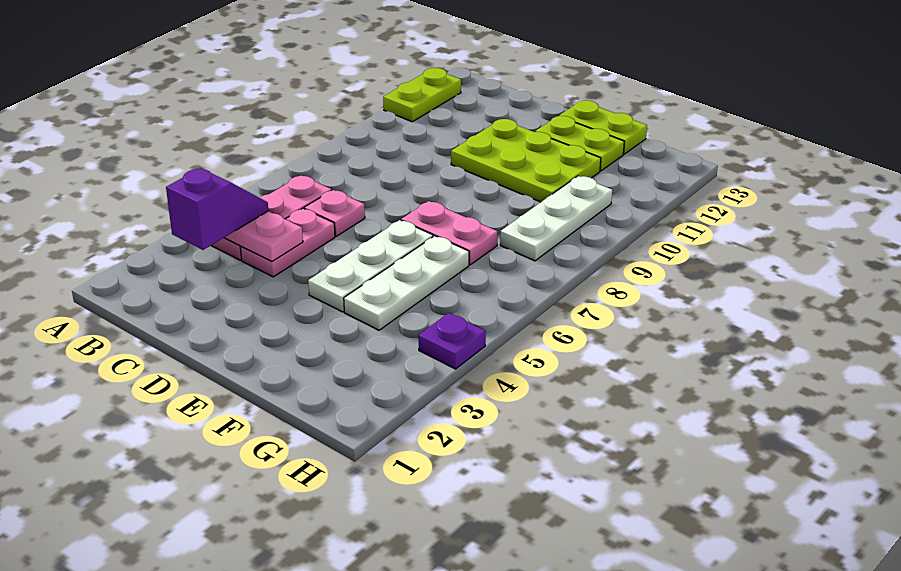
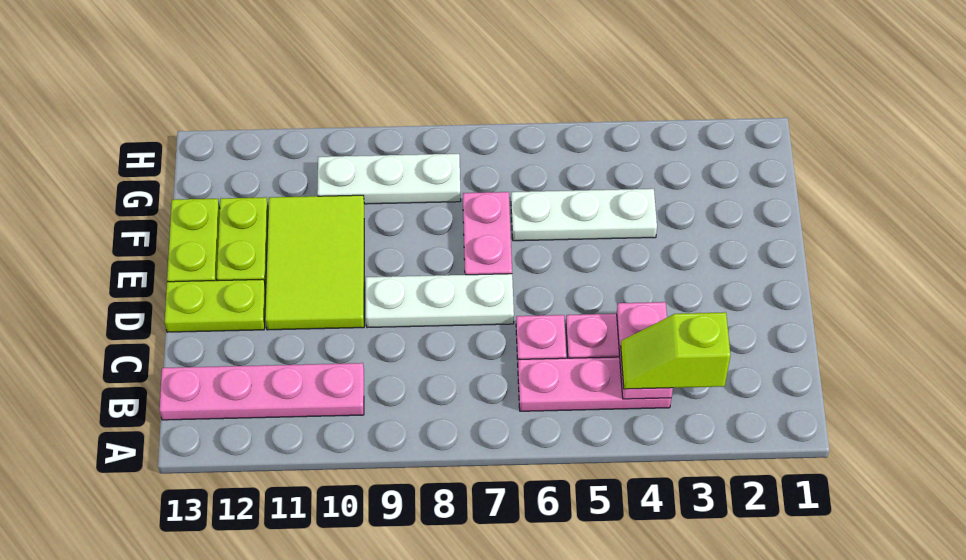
lime plate A11:A12 level 1 -> lime plate D12:D13 level 1
purple slope B3:B4 level 3 top 3 -> lime slope B3:B4 level 3 top 3
none -> pink plate B10:B13 level 1
lime plate D10:F11 level 1 -> lime tile D10:F11 level 1
white plate E4:E6 level 1 -> white plate D7:D9 level 1
purple plate H4 level 1 -> none

